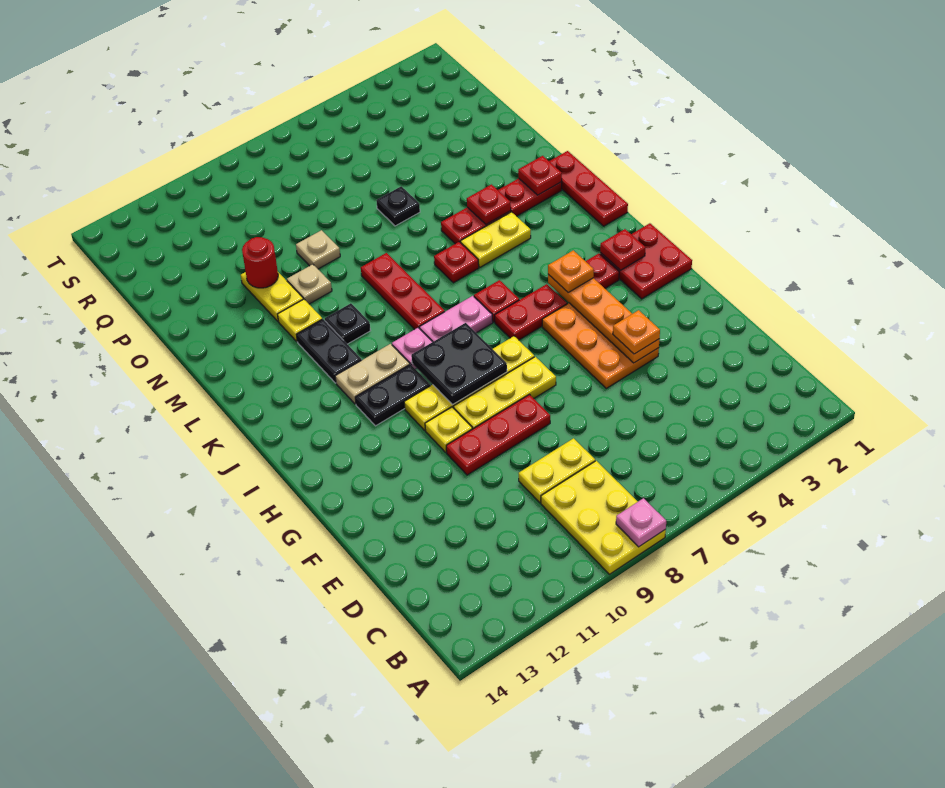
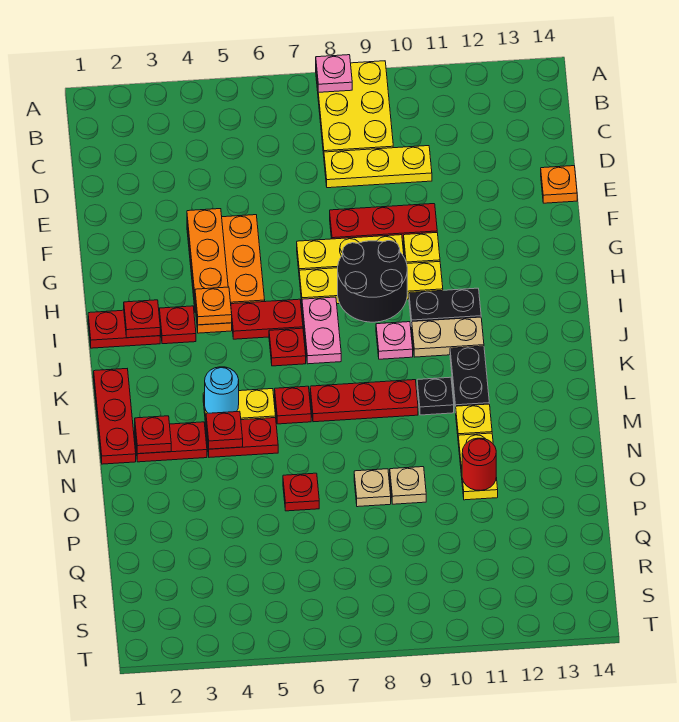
yellow plate D8:D9 level 1 -> yellow plate D8:D10 level 1
orange plate F4 level 3 -> orange plate E14 level 1
red plate H1:I2 level 1 -> red plate I1:I2 level 1
black plate H8:I9 level 2 -> black round brick H8:I9 level 2
pink plate J7:J8 level 1 -> pink plate I7:J7 level 1
red plate K8:M8 level 1 -> red plate L7:L9 level 1
none -> cyan round brick L4 level 2
tan plate N10 level 1 -> tan plate O8 level 1
black plate O6 level 1 -> red plate O6 level 1

